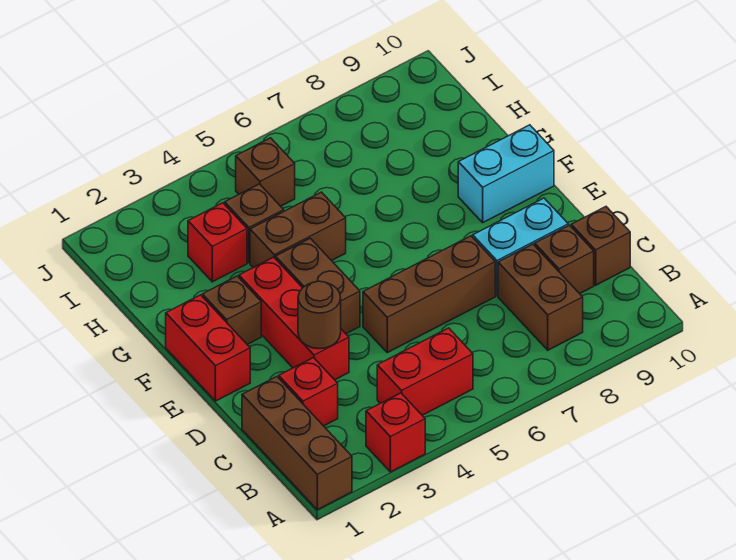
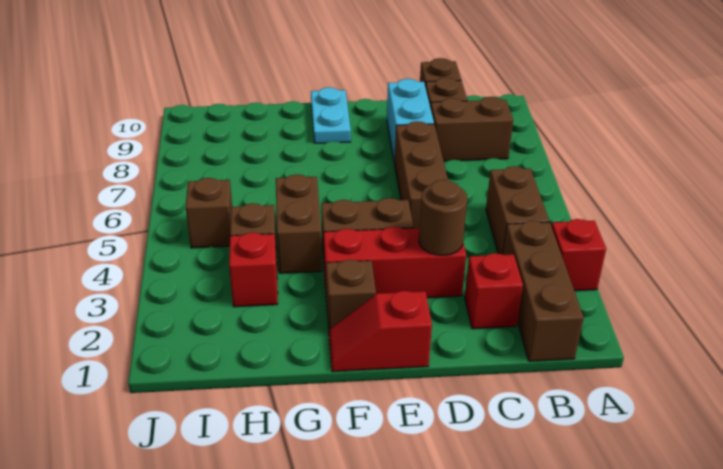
brown brick A1:C1 level 1 -> brown brick B1:B3 level 1
red brick B4:B5 level 1 -> brown brick B4:B5 level 1
red brick E1:F1 level 1 -> red slope E1:F1 level 1 top E
cyan brick F9:F10 level 1 -> cyan plate F9:F10 level 1

